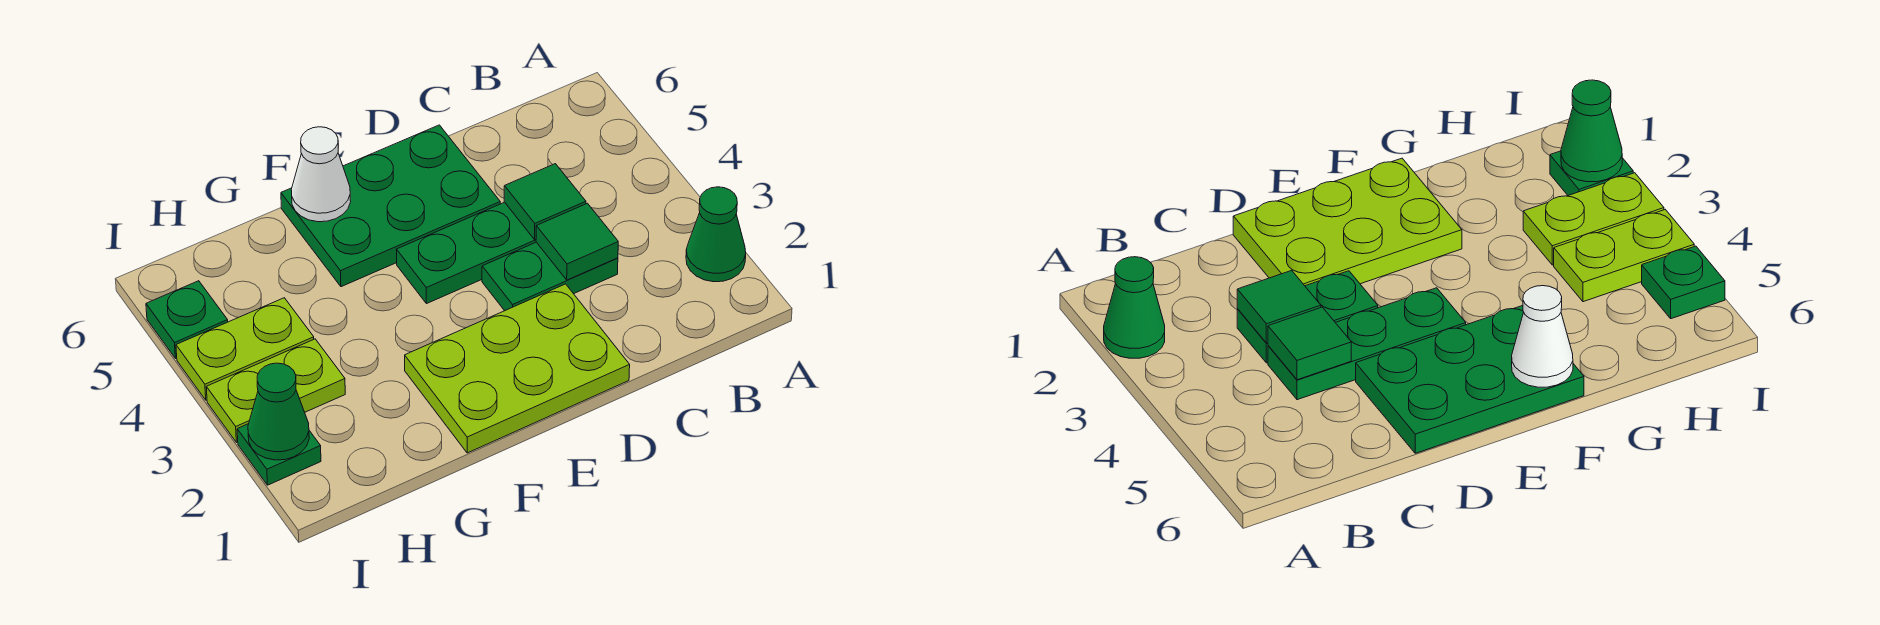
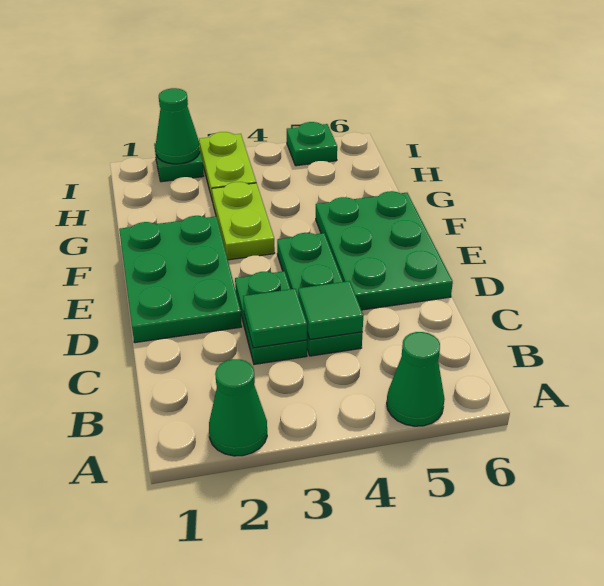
none -> green cone A5 level 1
lime plate D1:F2 level 1 -> green plate D1:F2 level 1
white cone F6 level 2 -> none
lime plate H4:I4 level 1 -> lime plate F3:G3 level 1

